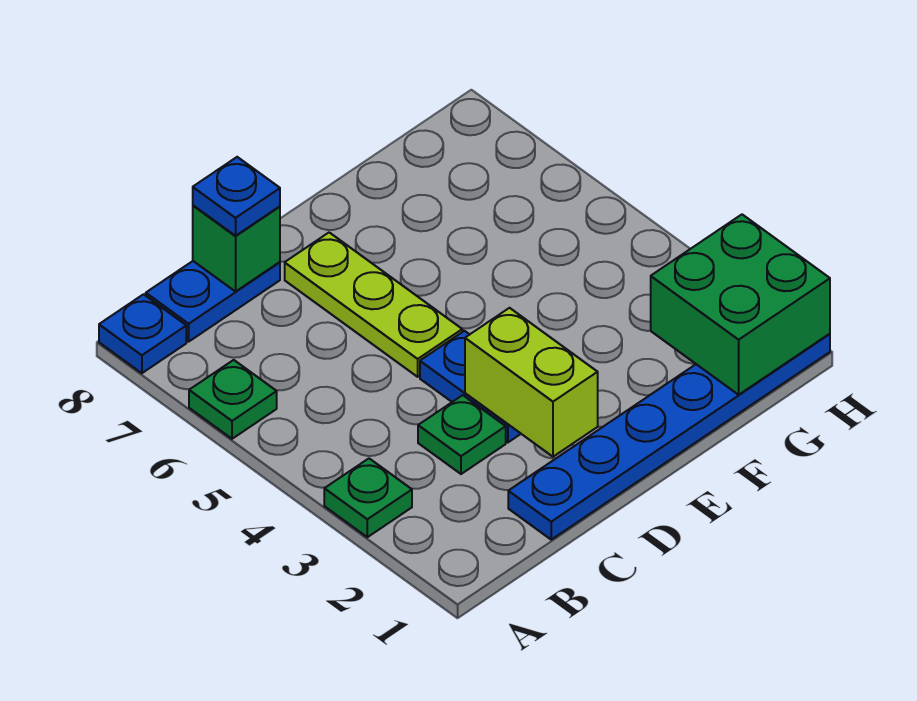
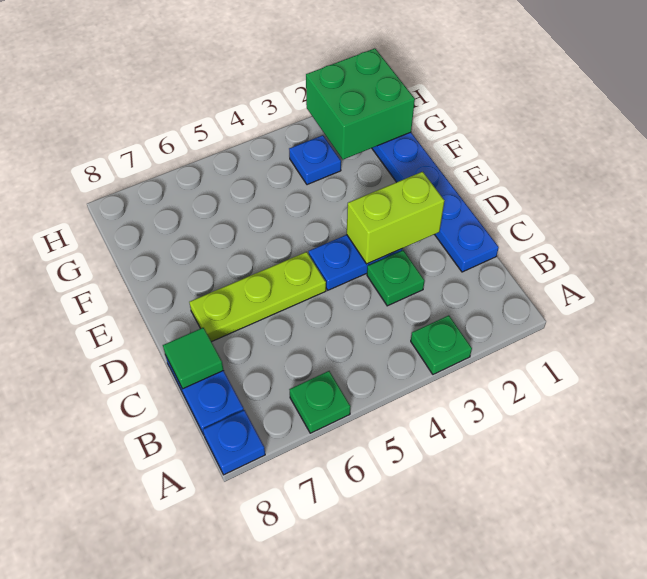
green brick C8 level 2 -> green tile C8 level 2
blue plate C8 level 3 -> blue plate G3 level 1

